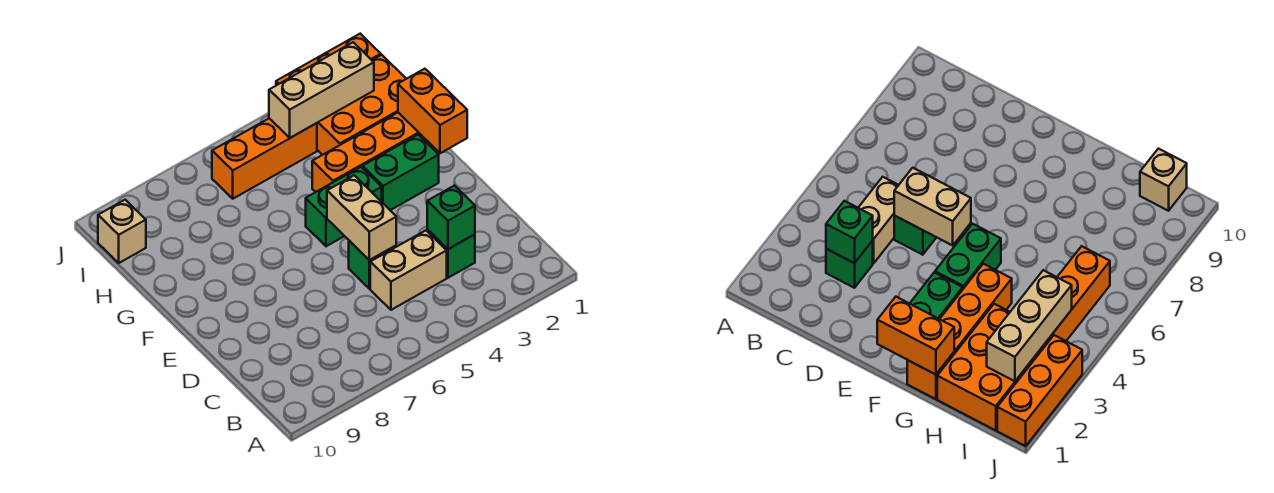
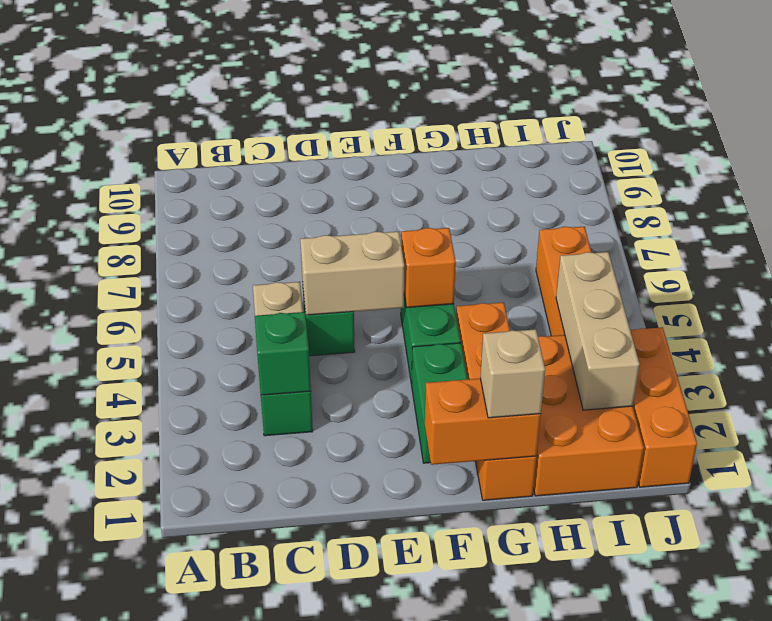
none -> orange brick F5 level 2
tan brick I10 level 1 -> tan brick G1 level 3

